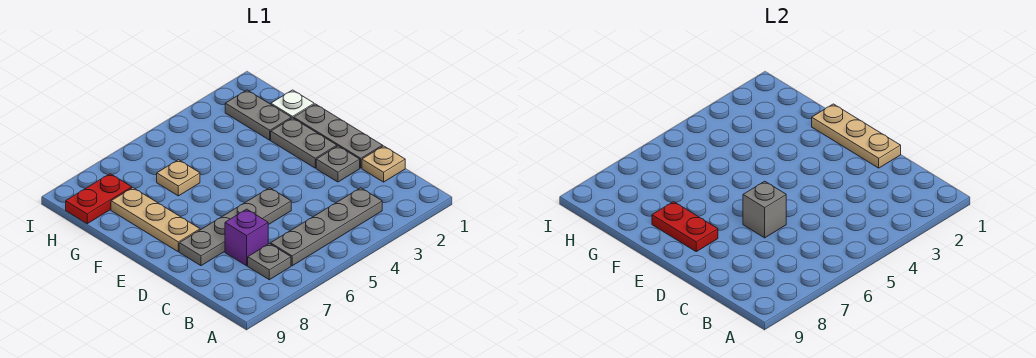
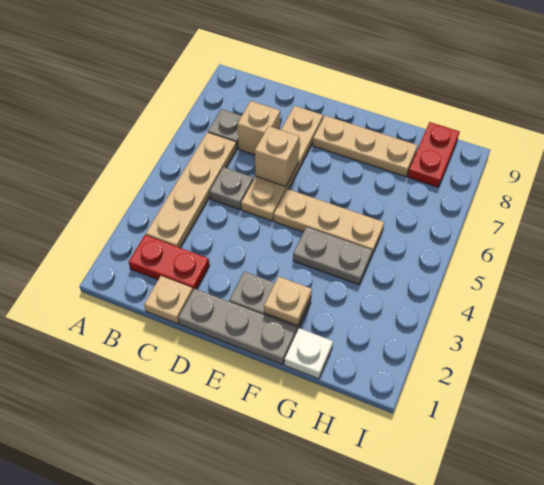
grey plate B3:B6 level 1 -> tan plate B3:B6 level 1
purple brick C7 level 1 -> tan brick C7 level 1
tan plate D1:F1 level 2 -> tan plate E5:G5 level 1
grey plate D2 level 1 -> grey plate C5 level 1
grey plate D5:D8 level 1 -> tan plate D5:D8 level 1
grey brick D6 level 2 -> tan brick D6 level 2
red plate E8:F8 level 2 -> red plate B2:C2 level 1
grey plate G2:H2 level 1 -> grey plate F4:G4 level 1
tan plate G6 level 1 -> tan plate F2 level 2

